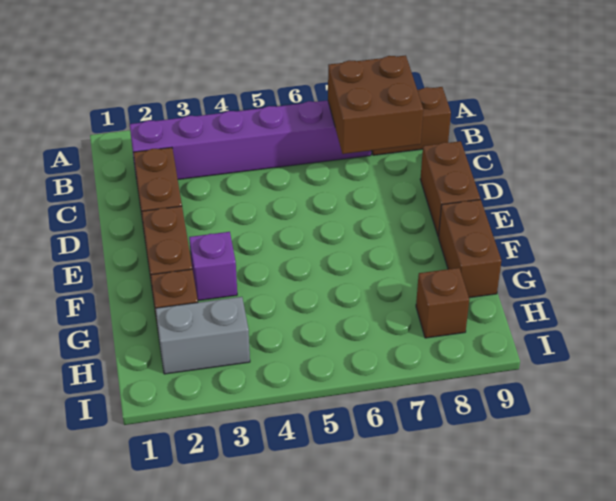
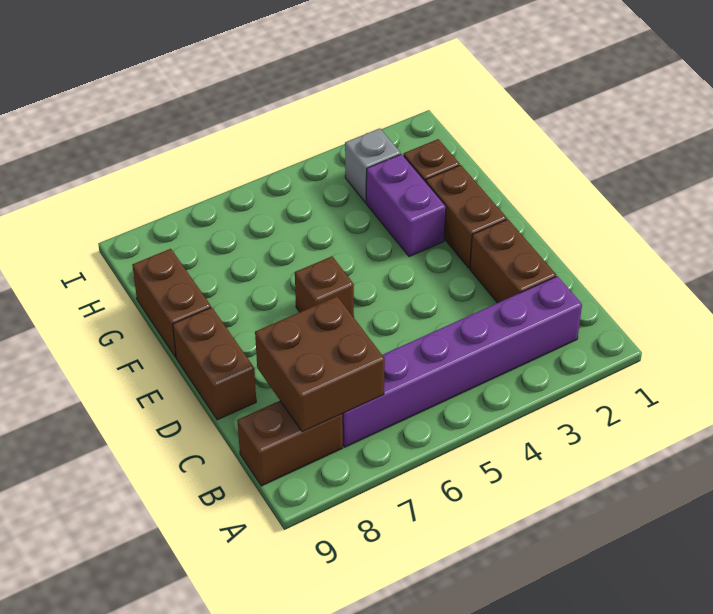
purple brick F3 level 1 -> purple brick F3:G3 level 1
grey brick H2:H3 level 1 -> grey brick H3 level 1
brown brick H8 level 1 -> brown brick E6 level 1

